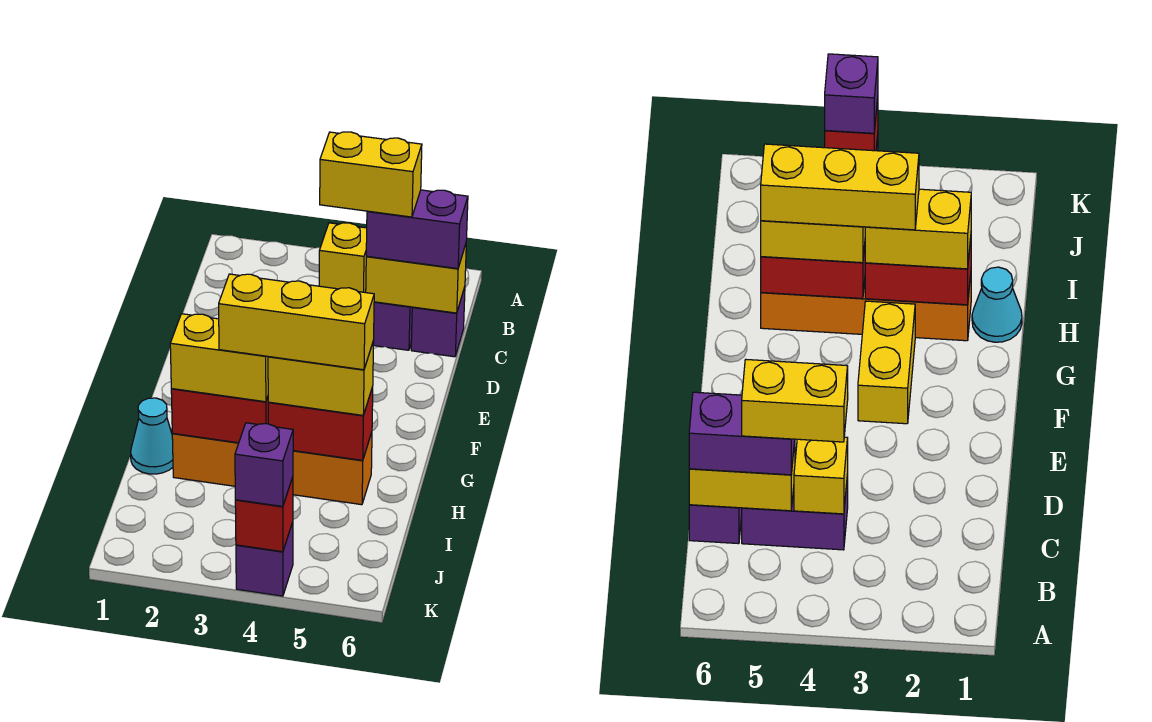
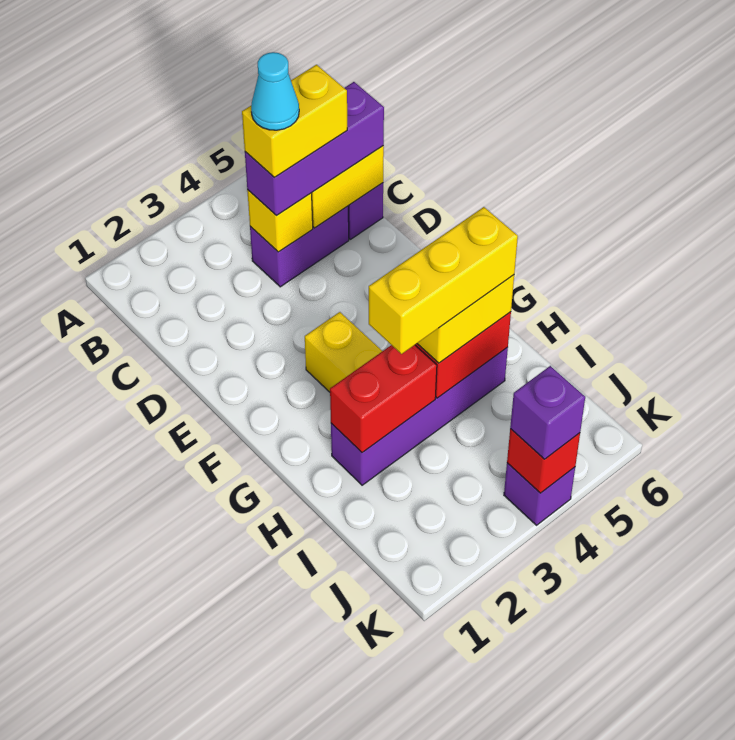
purple brick C5:C6 level 3 -> purple brick C4:C6 level 3
cyan cone H1 level 1 -> cyan cone C4 level 5
orange brick H2:H5 level 1 -> purple brick H2:H5 level 1
yellow brick H2:H3 level 3 -> none

